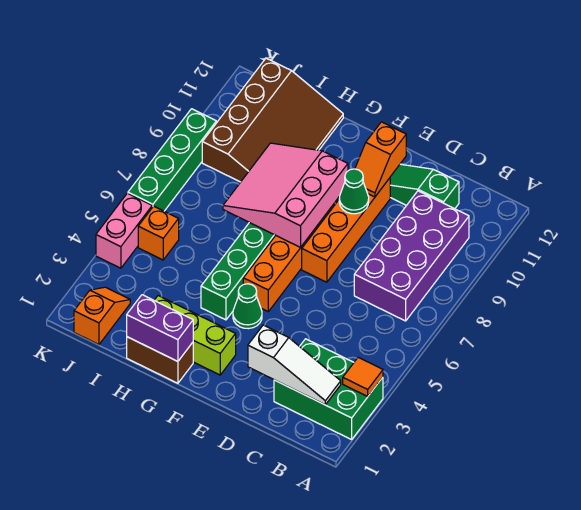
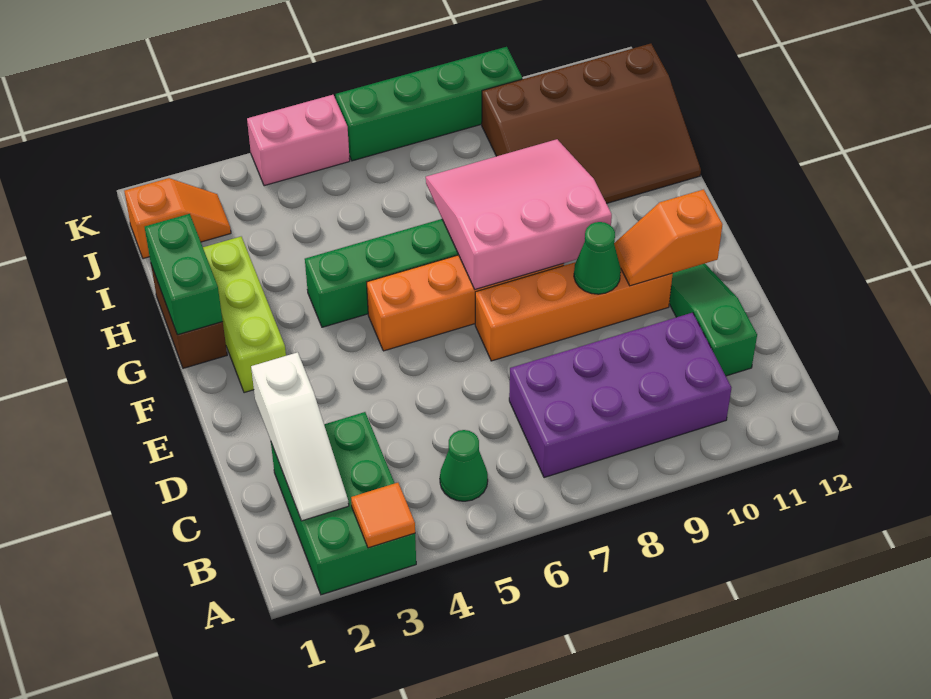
green cone F4 level 1 -> green cone B5 level 1
purple brick G1:H1 level 2 -> green brick G1:H1 level 2
orange brick J5 level 1 -> none

